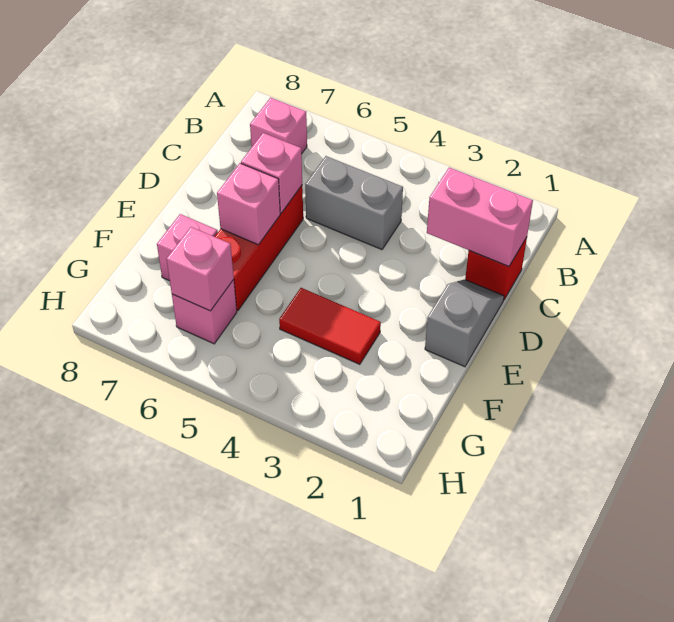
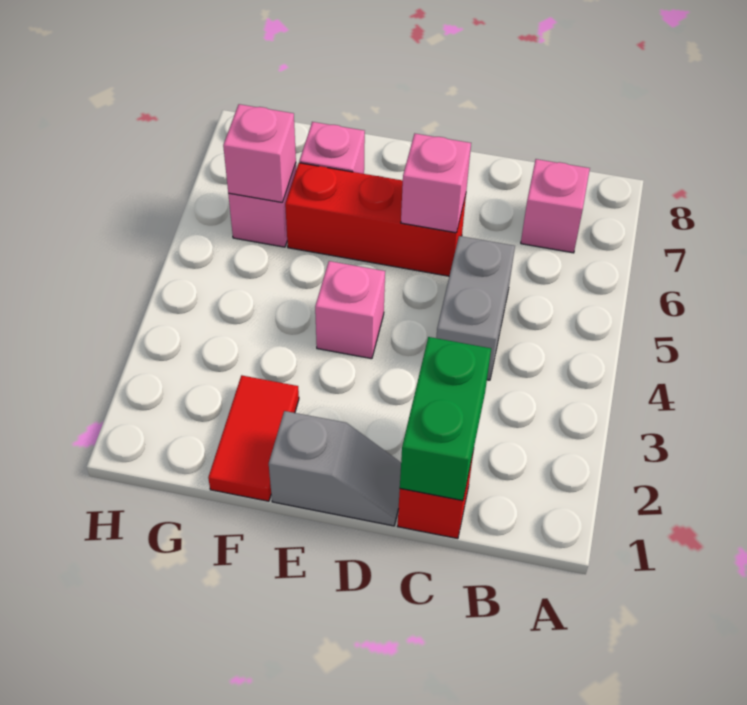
pink brick C1:C2 level 2 -> green brick C1:C2 level 2
pink brick E6 level 2 -> pink brick E4 level 1
red tile F3:F4 level 1 -> red tile F1:F2 level 1

